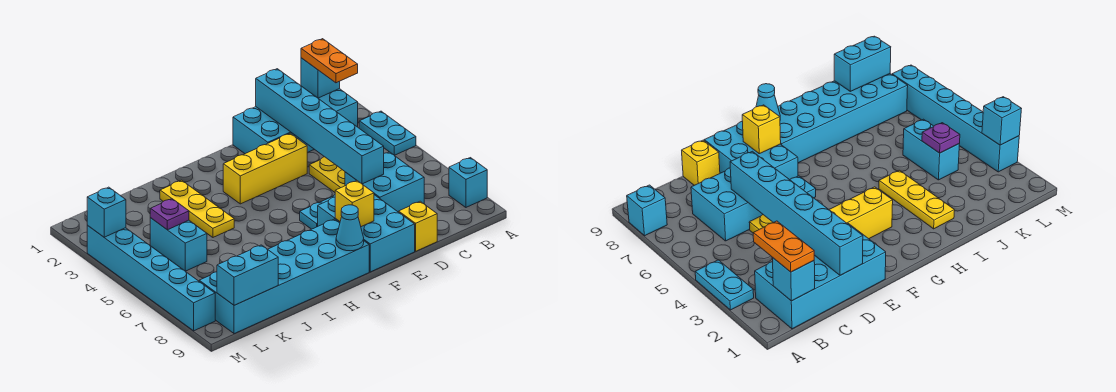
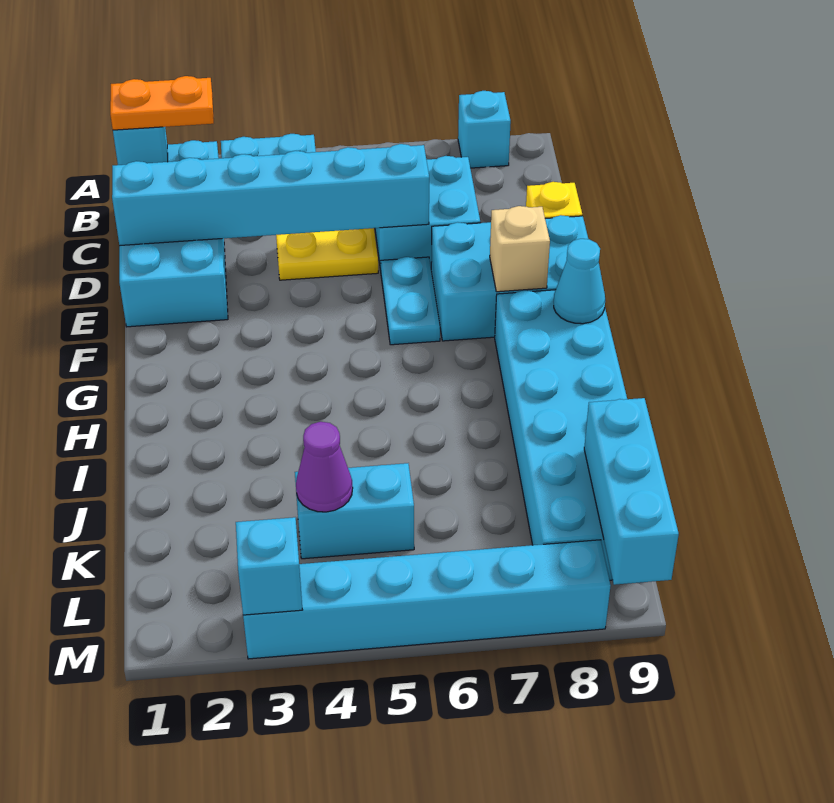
yellow brick E3:G3 level 1 -> none
yellow brick F8 level 2 -> tan brick F8 level 2
yellow plate I2:I4 level 1 -> none
purple plate K4 level 2 -> purple cone K4 level 2
cyan brick K9:L9 level 2 -> cyan brick K9:M9 level 2

